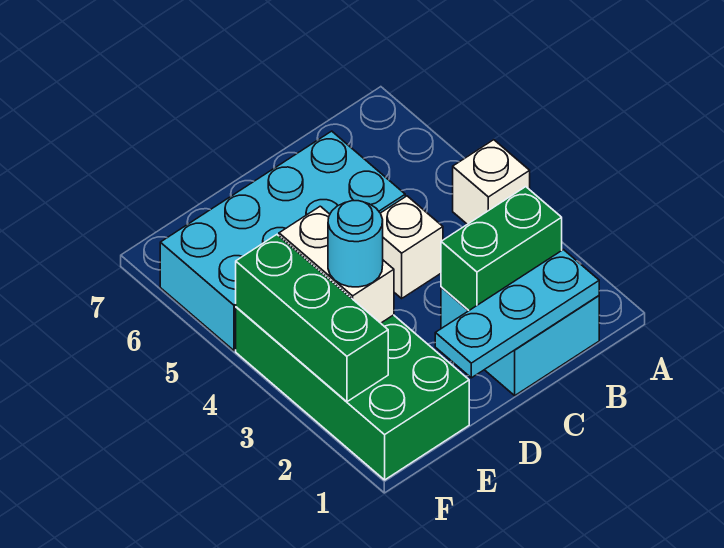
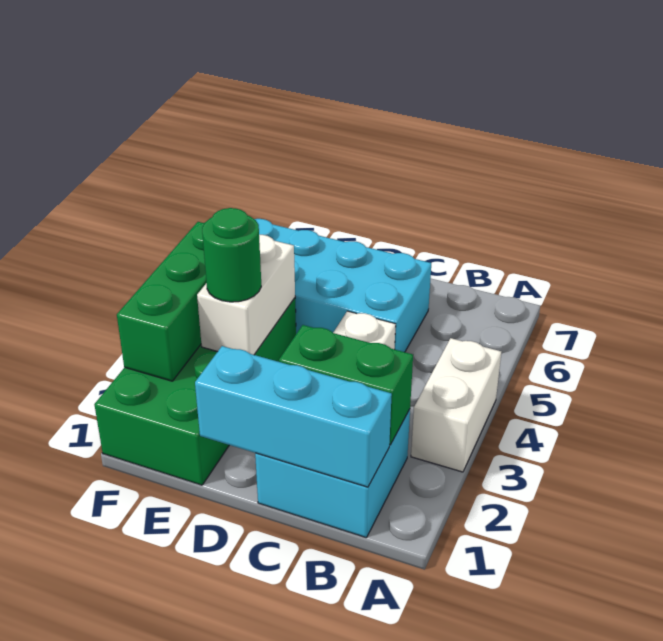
white brick A4 level 1 -> white brick A3:A4 level 1
cyan plate B1:D1 level 2 -> cyan brick B1:D1 level 2
cyan round brick E3 level 3 -> green round brick E3 level 3

